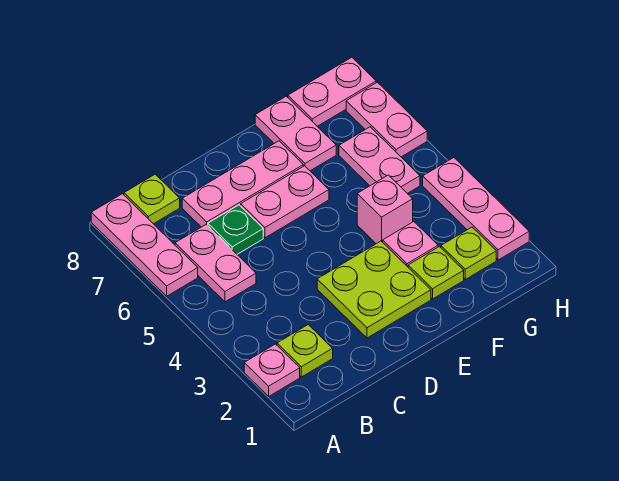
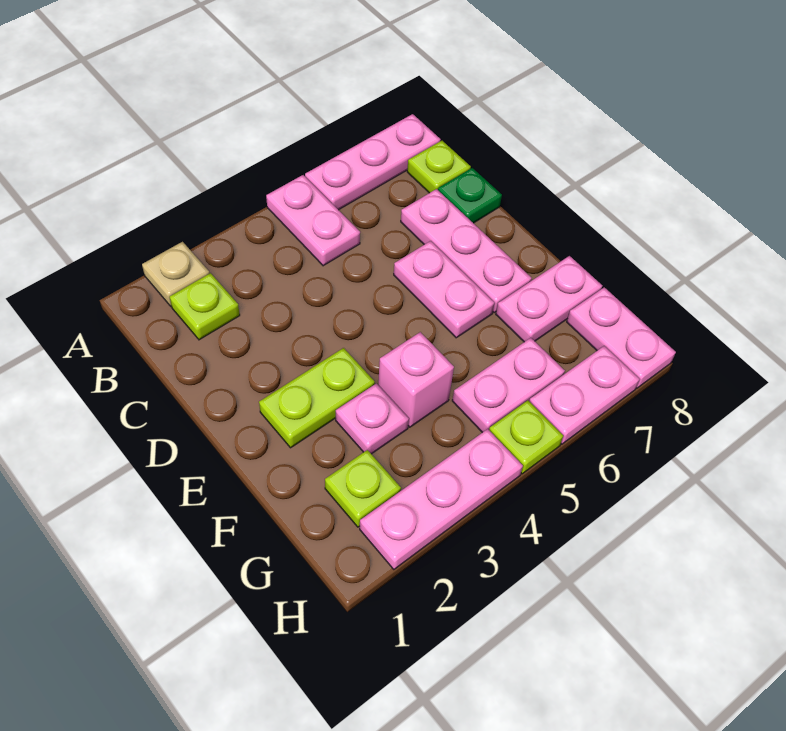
pink plate A2 level 1 -> tan plate A2 level 1
pink plate B5:B6 level 1 -> pink plate A5:B5 level 1
green plate C6 level 1 -> green plate C8 level 1
lime plate D2:E3 level 1 -> lime plate E2:E3 level 1
lime plate F2 level 1 -> lime plate H5 level 1

